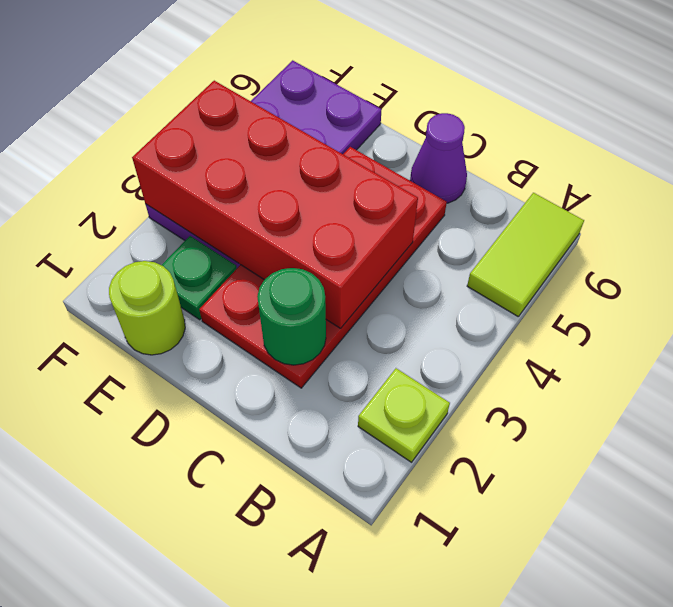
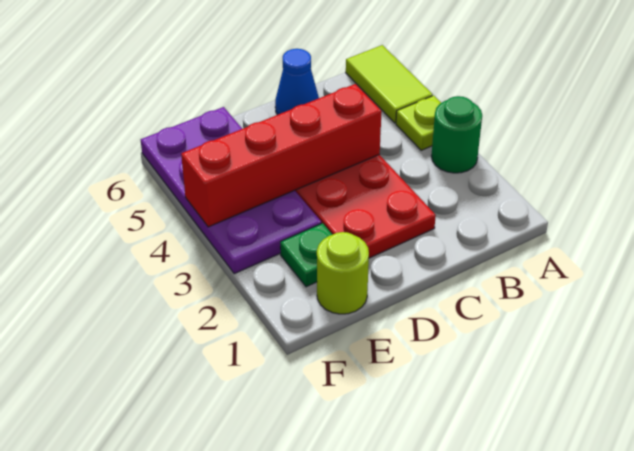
lime plate A2 level 1 -> lime plate A4 level 1
green round brick C2 level 2 -> green round brick A3 level 1
red brick C3:F4 level 2 -> red brick C4:F4 level 2
purple cone C6 level 1 -> blue cone C6 level 1

